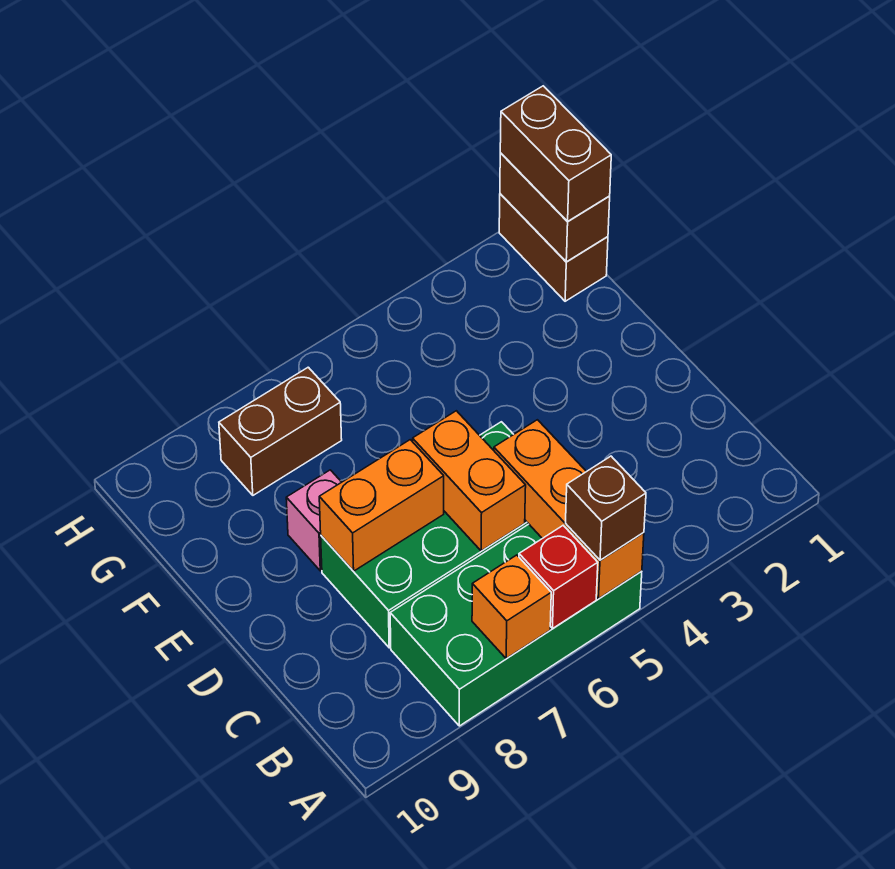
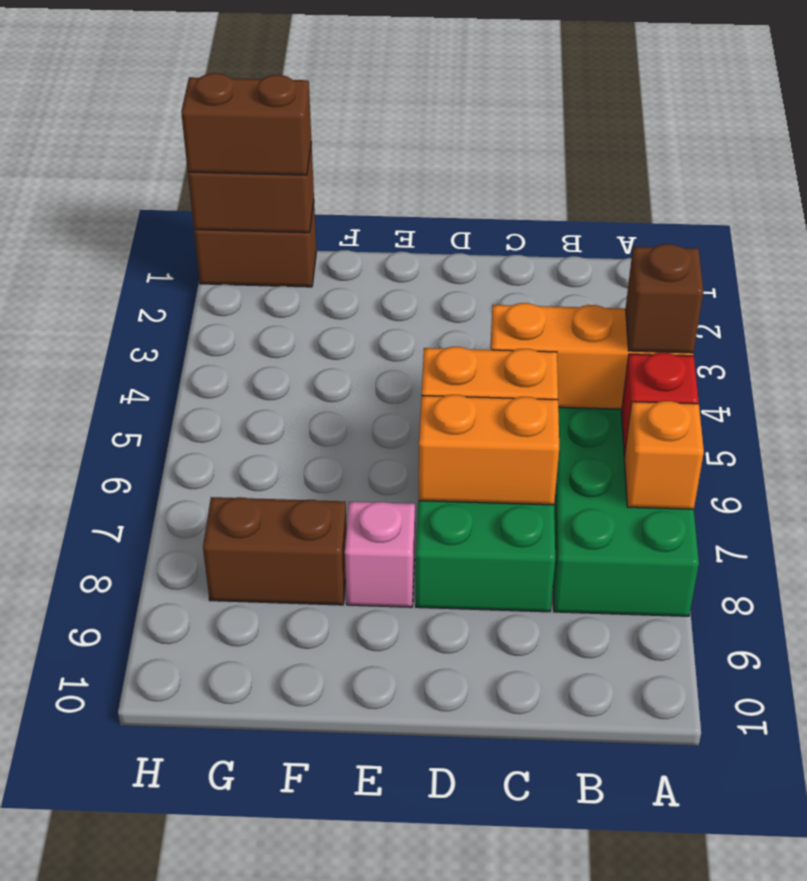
orange brick D7:D8 level 2 -> orange brick C7:D7 level 2
brown brick G7:G8 level 1 -> brown brick F8:G8 level 1

